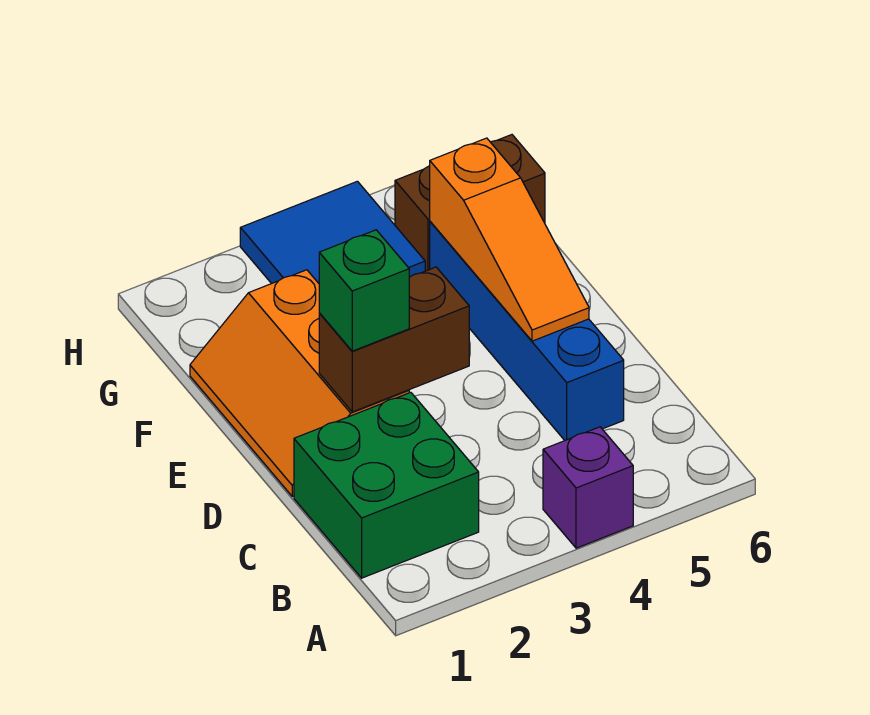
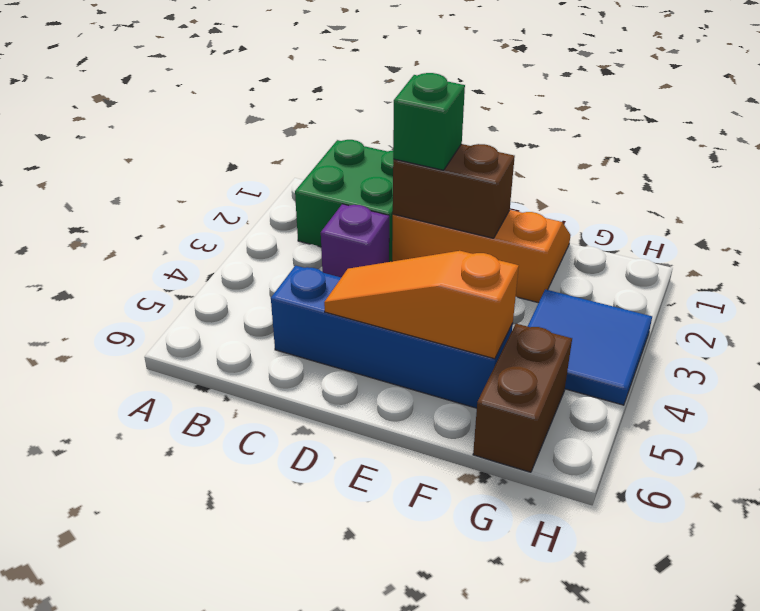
purple brick A4 level 1 -> purple brick C3 level 1
brown brick D2:D3 level 2 -> brown brick D2:E2 level 2

